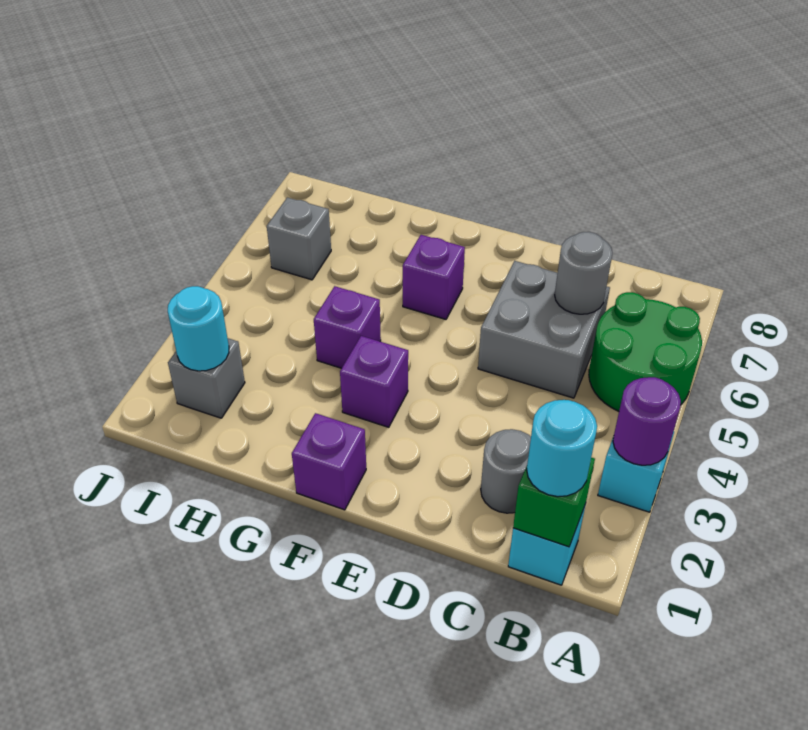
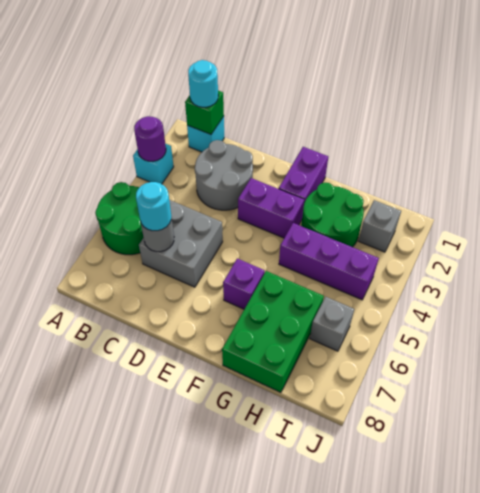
grey round brick C2 level 1 -> grey round brick C2:D3 level 1
purple brick F1 level 1 -> purple brick F1:F2 level 1
purple brick F3 level 1 -> purple brick E3:F3 level 1
none -> green round brick G2:H3 level 1
purple brick G4 level 1 -> purple brick G4:I4 level 1
none -> green brick G6:H8 level 1
cyan round brick I2 level 2 -> cyan round brick C6 level 3

